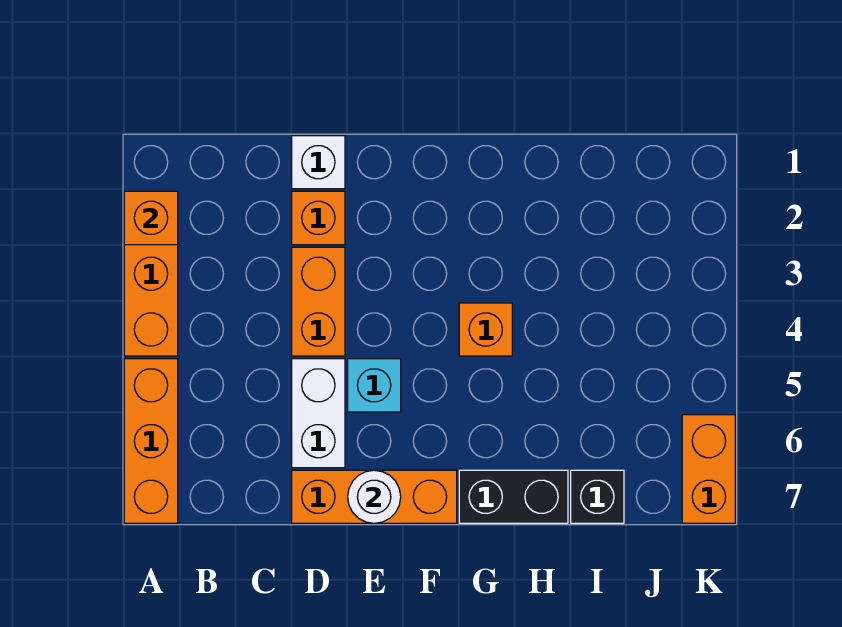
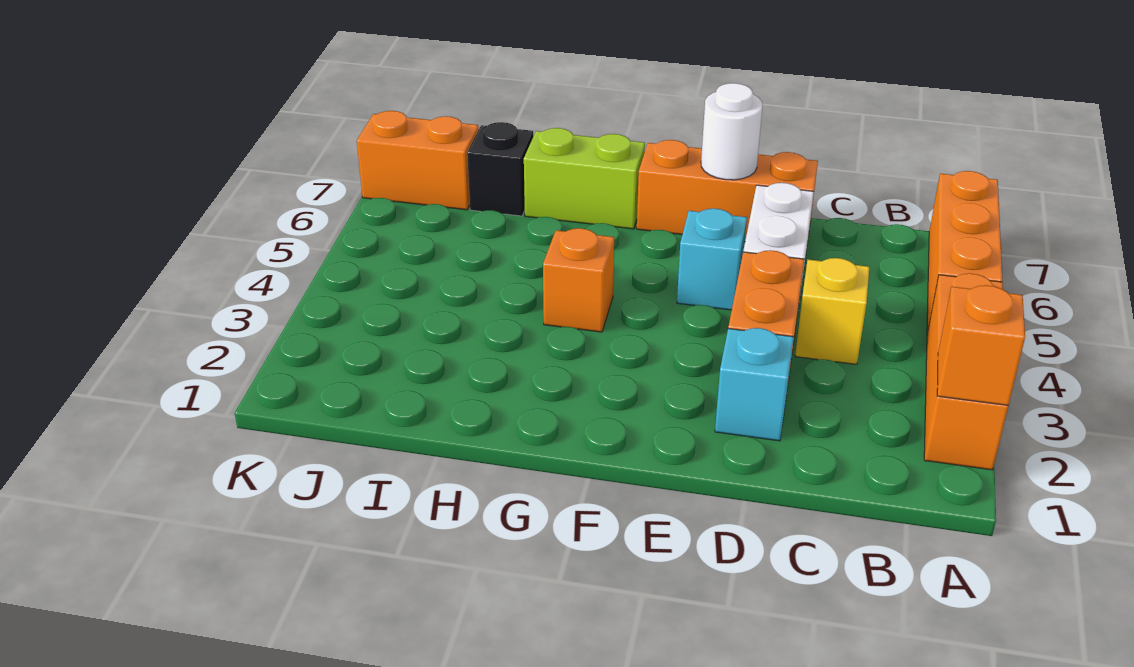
none -> yellow brick C4 level 1
white brick D1 level 1 -> none
orange brick D2 level 1 -> cyan brick D2 level 1
black brick G7:H7 level 1 -> lime brick G7:H7 level 1
orange brick K6:K7 level 1 -> orange brick J7:K7 level 1

